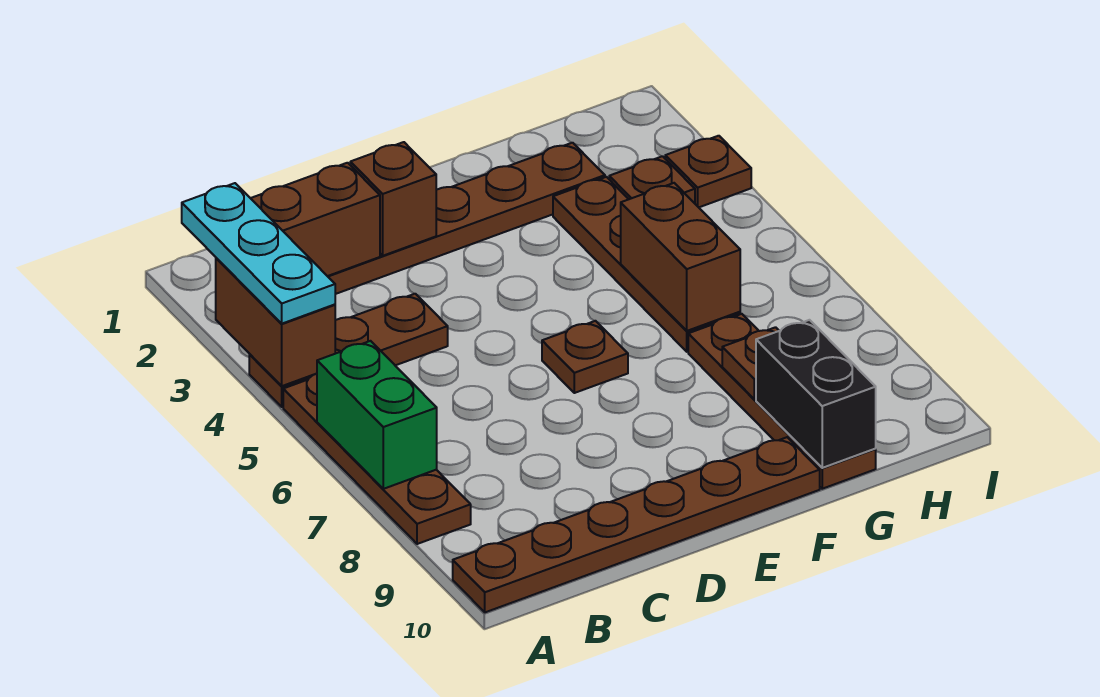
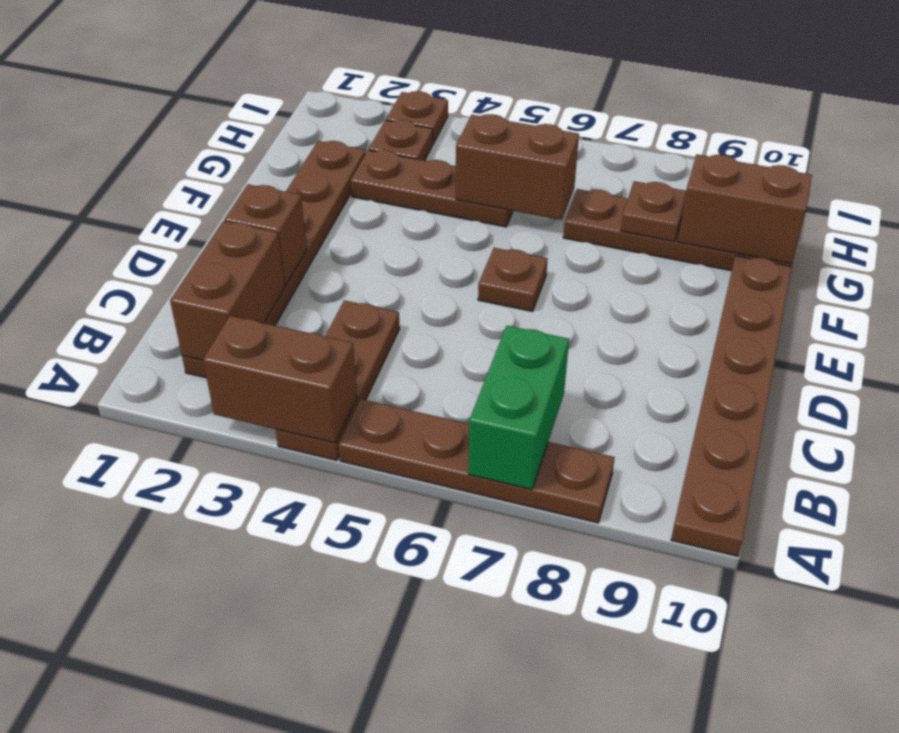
cyan plate A2:A4 level 3 -> none
green brick A6:A7 level 2 -> green brick A7:B7 level 2
brown plate G3:G6 level 1 -> brown plate G3:G5 level 1
black brick G9:G10 level 2 -> brown brick G9:G10 level 2

